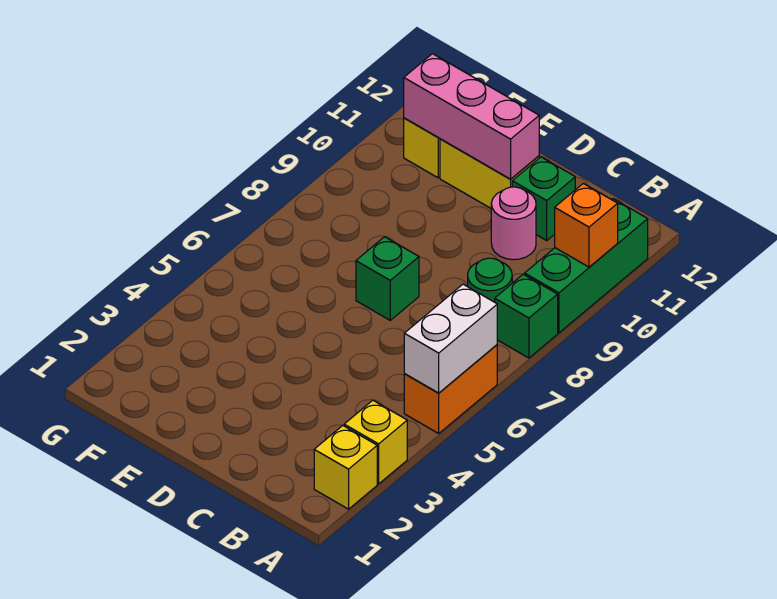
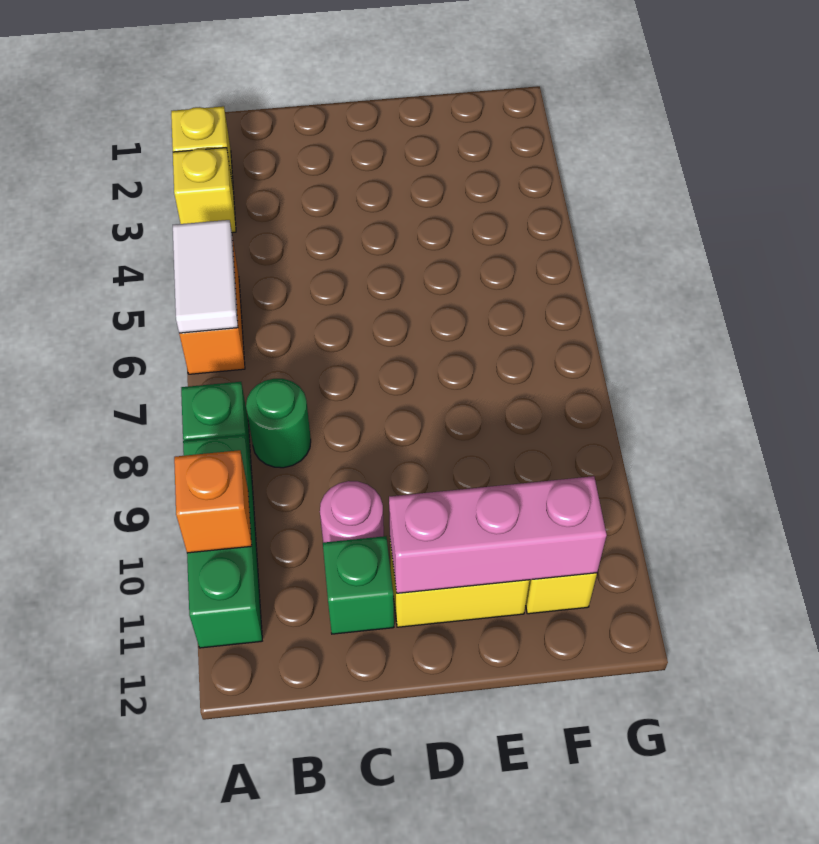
white brick A5:A6 level 2 -> white tile A5:A6 level 2
green brick D7 level 1 -> none

